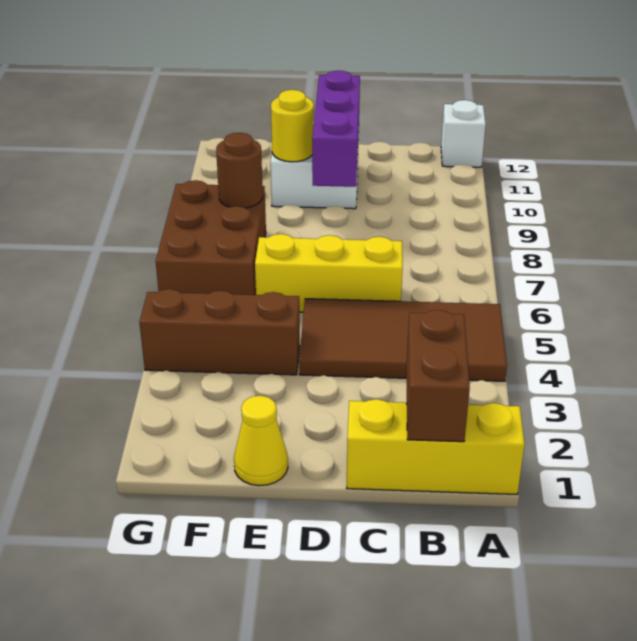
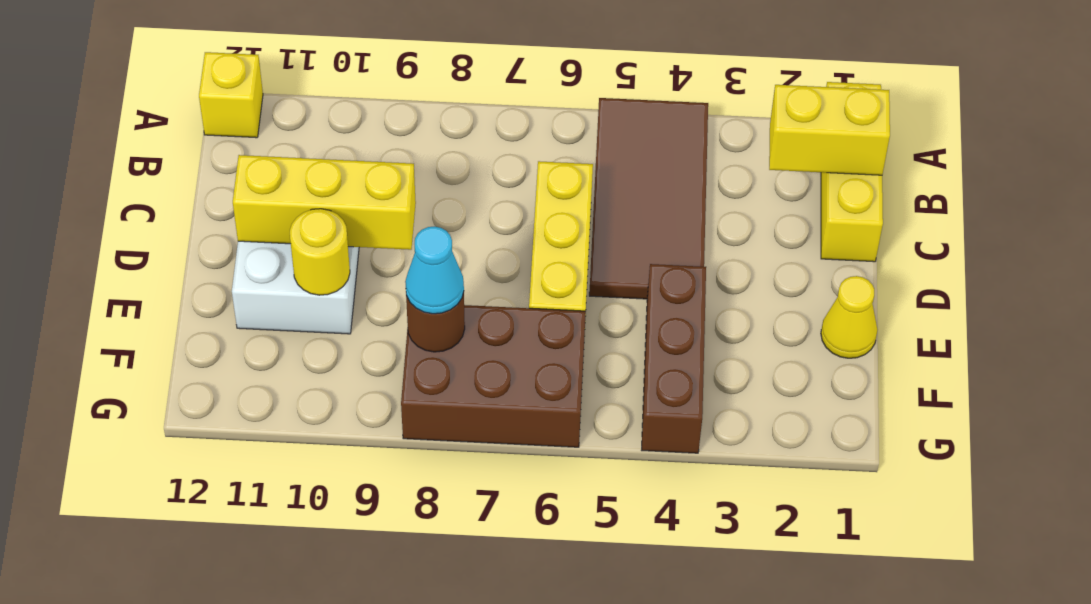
white brick A12 level 1 -> yellow brick A12 level 1
brown brick B1:B2 level 2 -> yellow brick B1:B2 level 2
purple brick D9:D11 level 2 -> yellow brick D9:D11 level 2
none -> cyan cone F8 level 3

